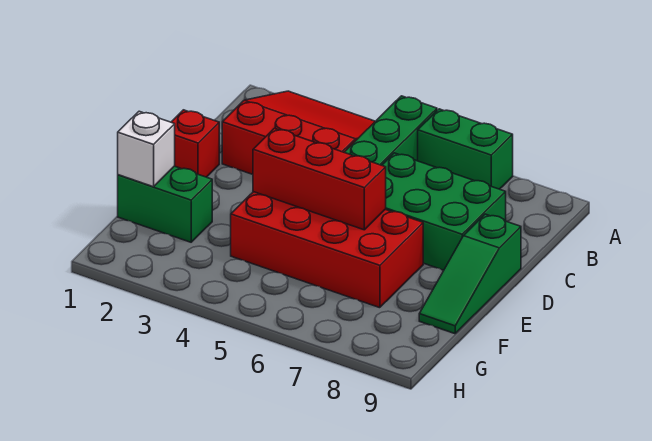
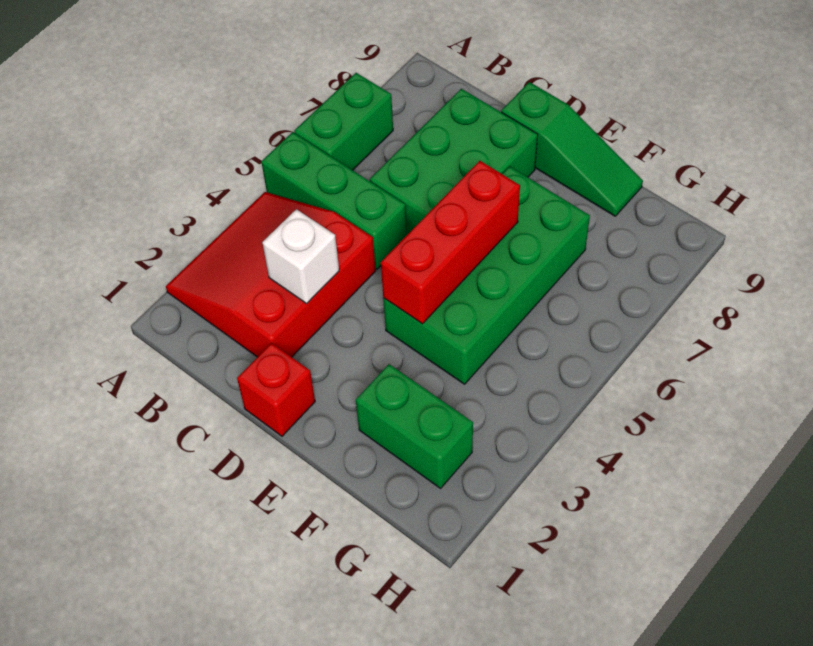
red brick E4:F7 level 1 -> green brick E4:F7 level 1
green brick F1:F2 level 1 -> green brick F2:G2 level 1
white brick F1 level 2 -> white brick C3 level 2

